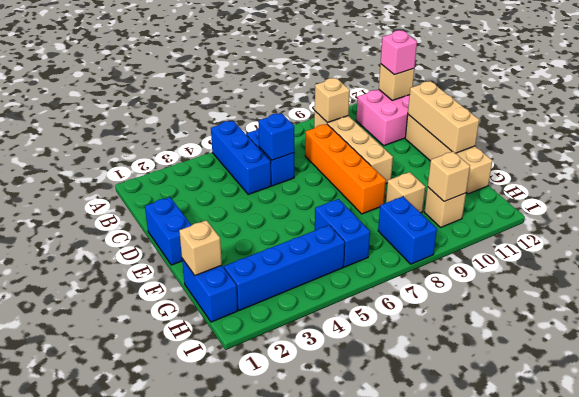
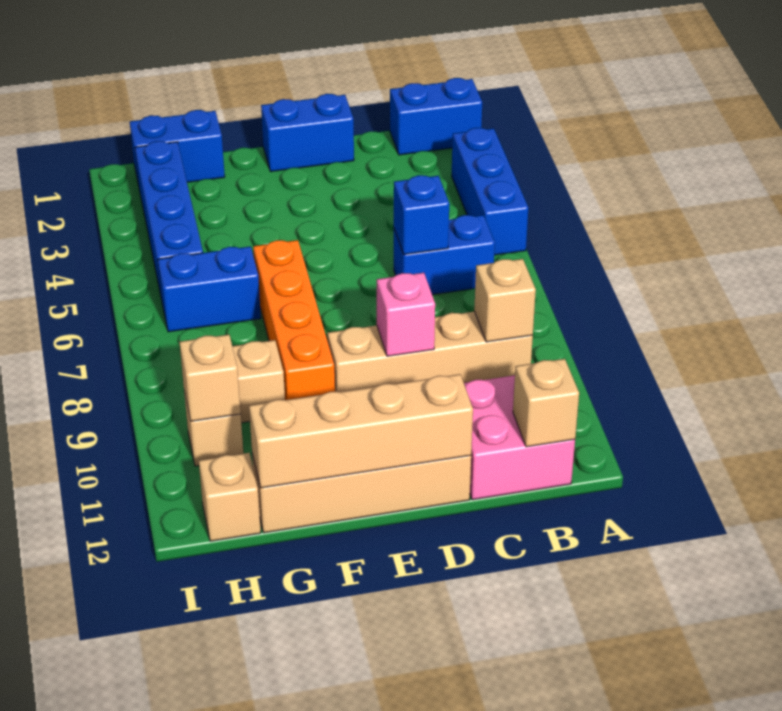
blue brick A5:C5 level 1 -> blue brick A3:A5 level 1
pink brick B12 level 3 -> pink brick D9 level 2
orange brick C8:F8 level 1 -> orange brick F6:F9 level 1
tan brick D12:F12 level 2 -> tan brick D12:G12 level 2
tan brick G1 level 2 -> tan brick H12 level 1
blue brick H8:I8 level 1 -> blue brick A1:B1 level 1

